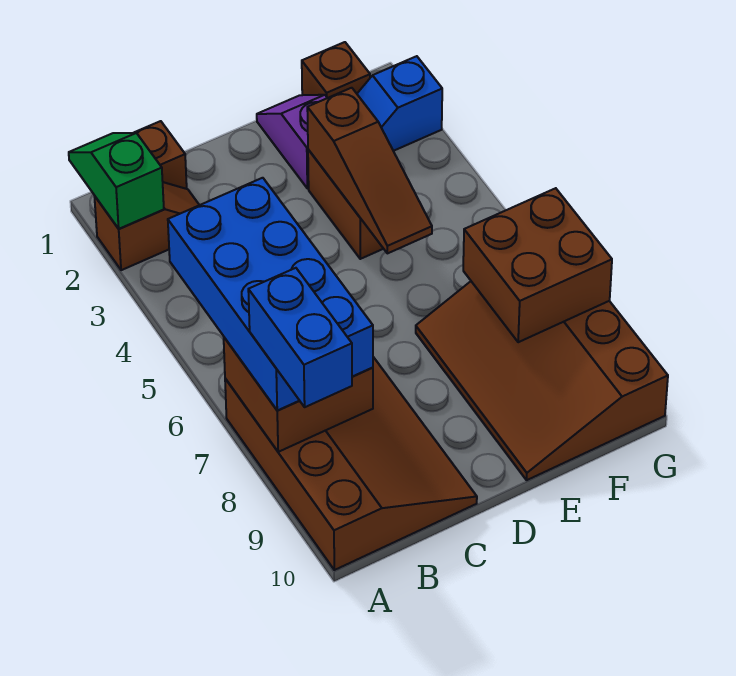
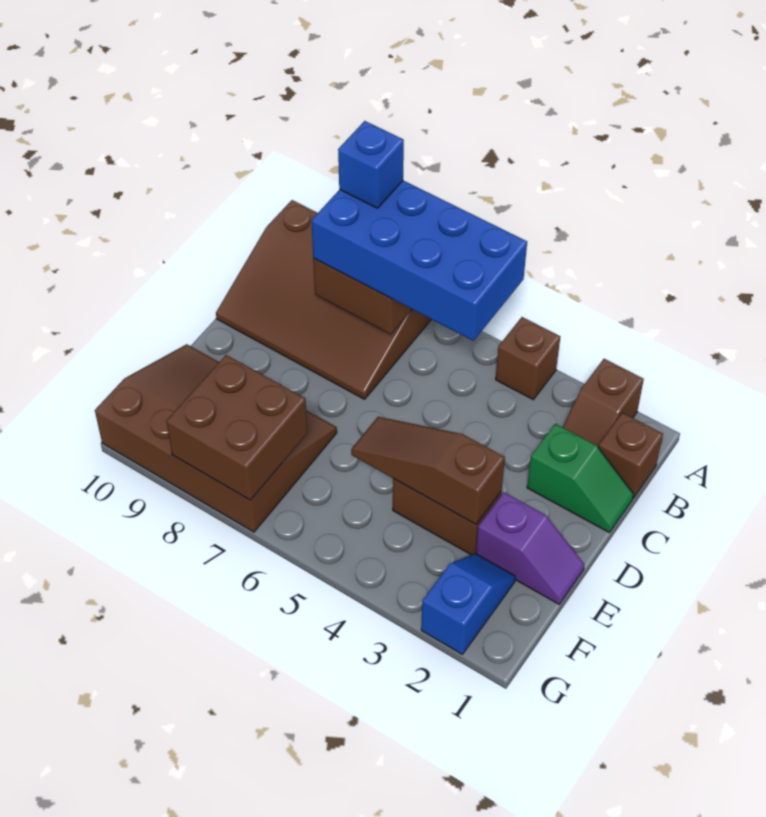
green slope A1:A2 level 2 top 2 -> green slope C1:C2 level 1 top 2
blue brick A8:A9 level 4 -> blue brick A8 level 4
brown brick F1 level 1 -> brown brick A4 level 1

